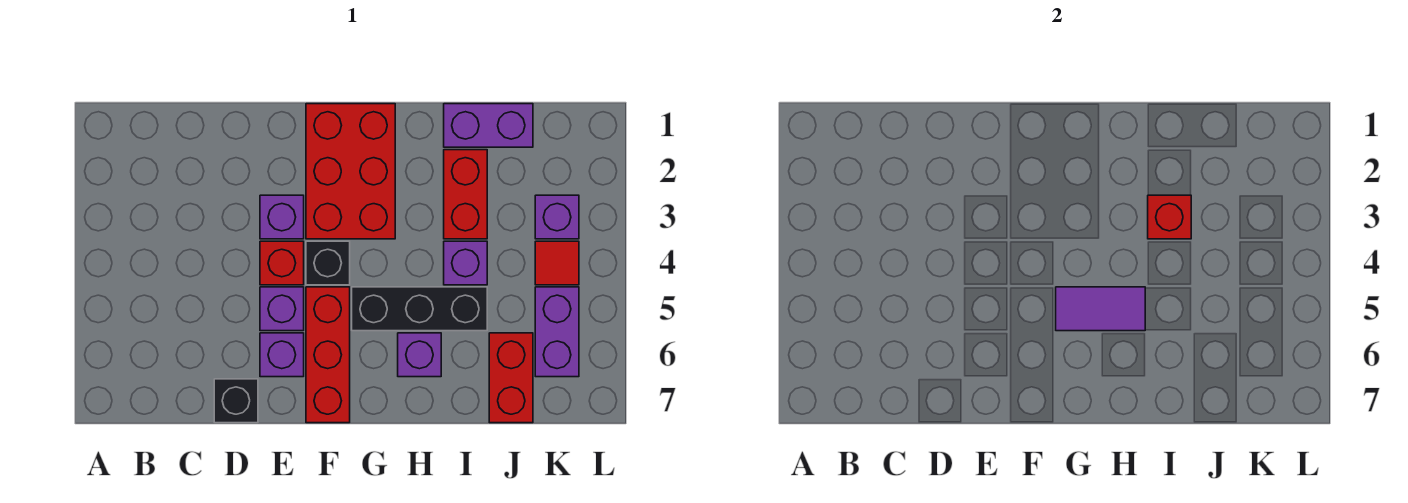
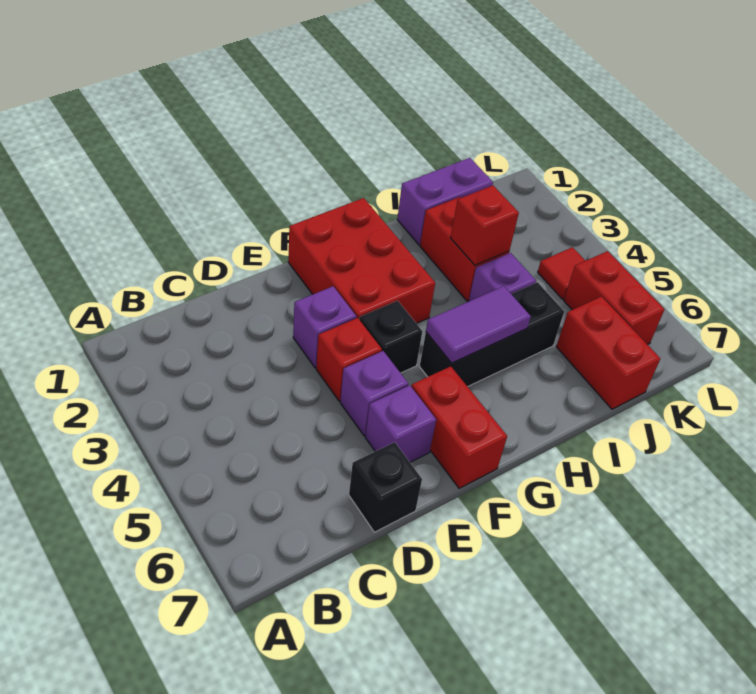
red brick F5:F7 level 1 -> red brick F6:F7 level 1
purple brick H6 level 1 -> none
purple brick K3 level 1 -> none
purple brick K5:K6 level 1 -> red brick K5:K6 level 1

